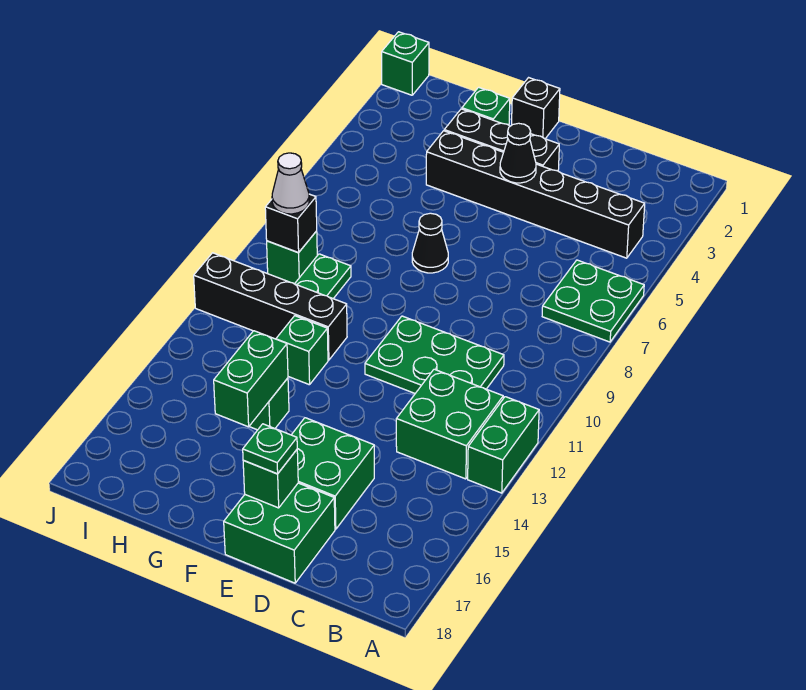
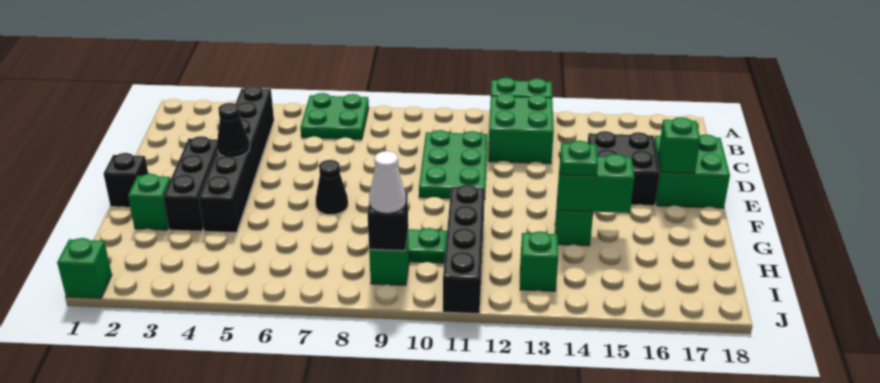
green brick D15:E16 level 1 -> black brick D15:E16 level 1
green plate E17 level 3 -> green plate G14 level 3
green brick G12 level 1 -> green brick I13 level 1

